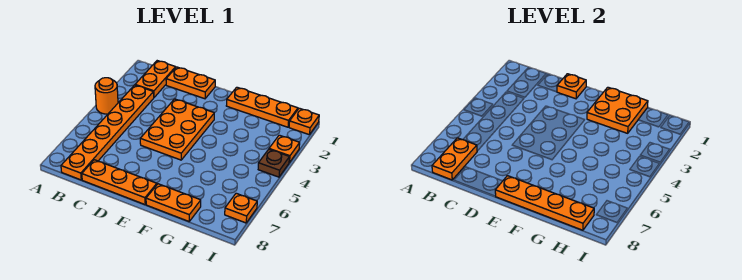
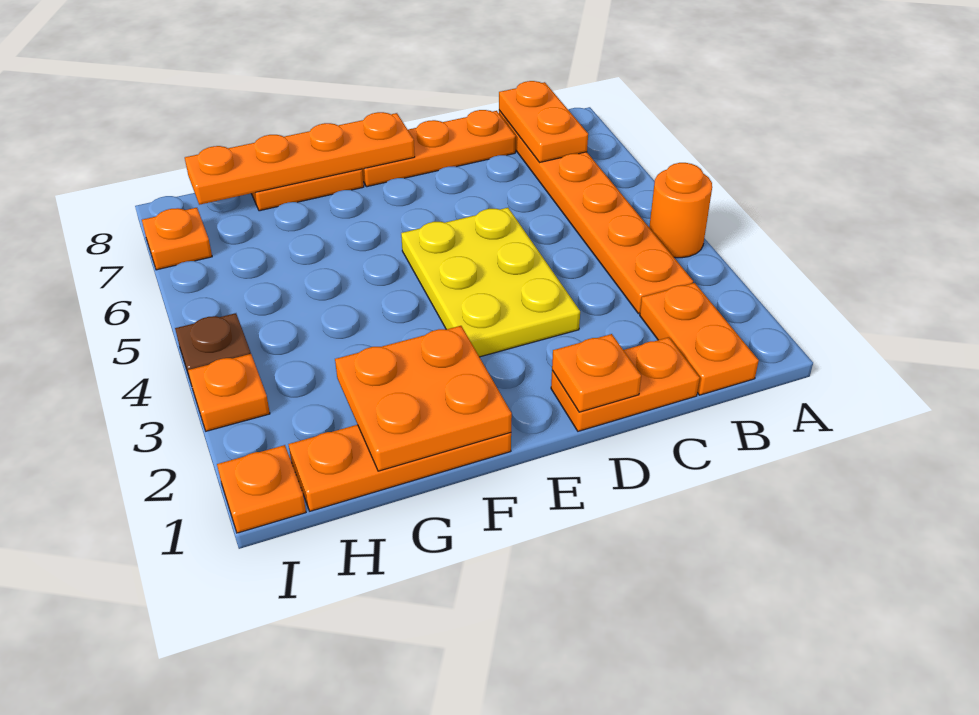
orange plate D3:E5 level 1 -> yellow plate D3:E5 level 1

